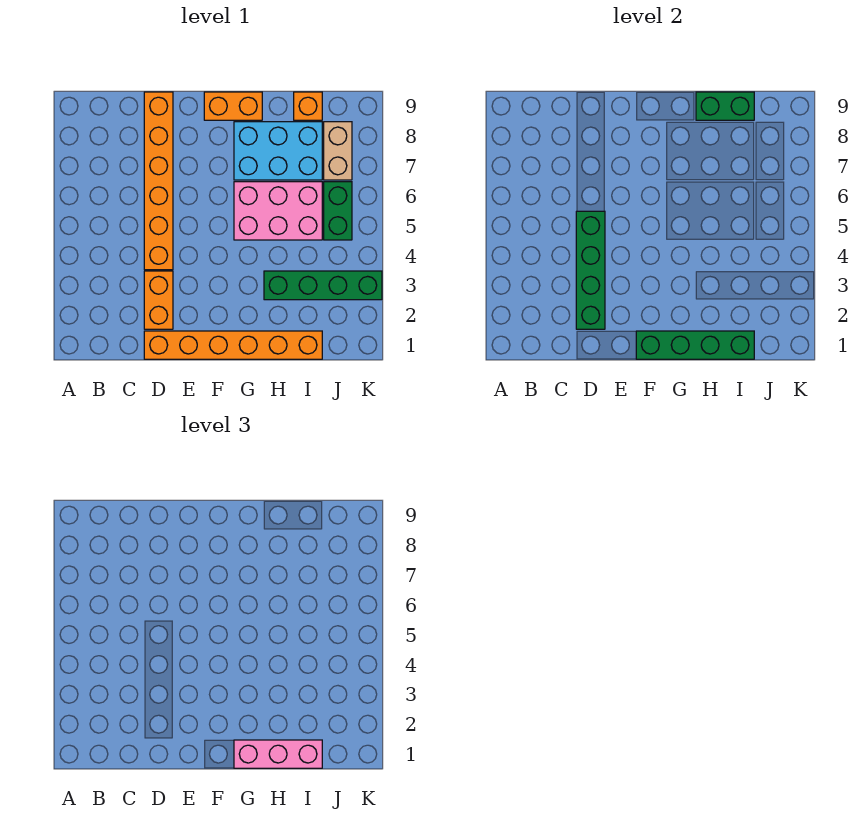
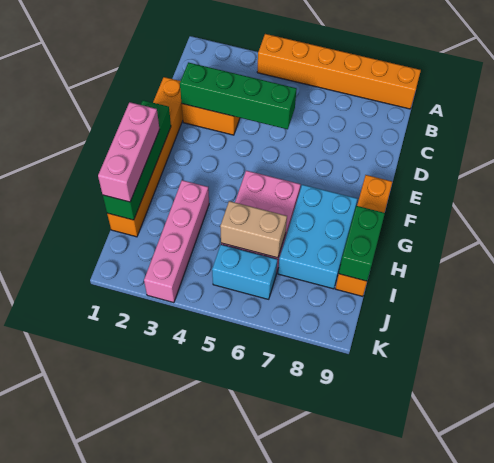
orange brick D4:D9 level 1 -> orange brick A4:A9 level 1
green brick H3:K3 level 1 -> pink brick H3:K3 level 1
green brick J5:J6 level 1 -> cyan brick J5:J6 level 1
tan brick J7:J8 level 1 -> tan brick I5:I6 level 2

